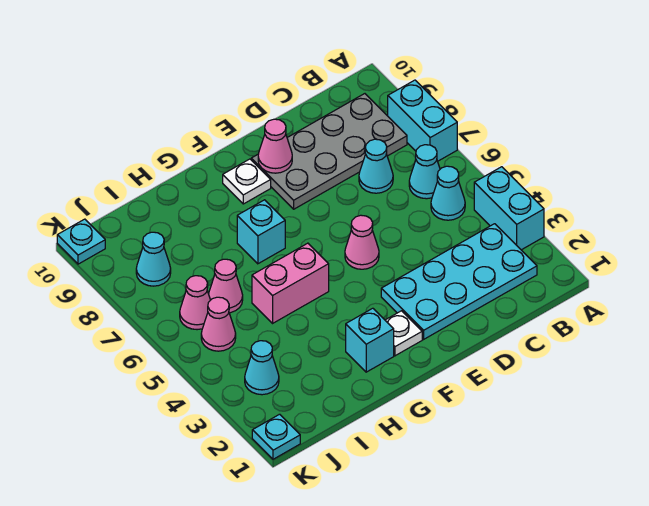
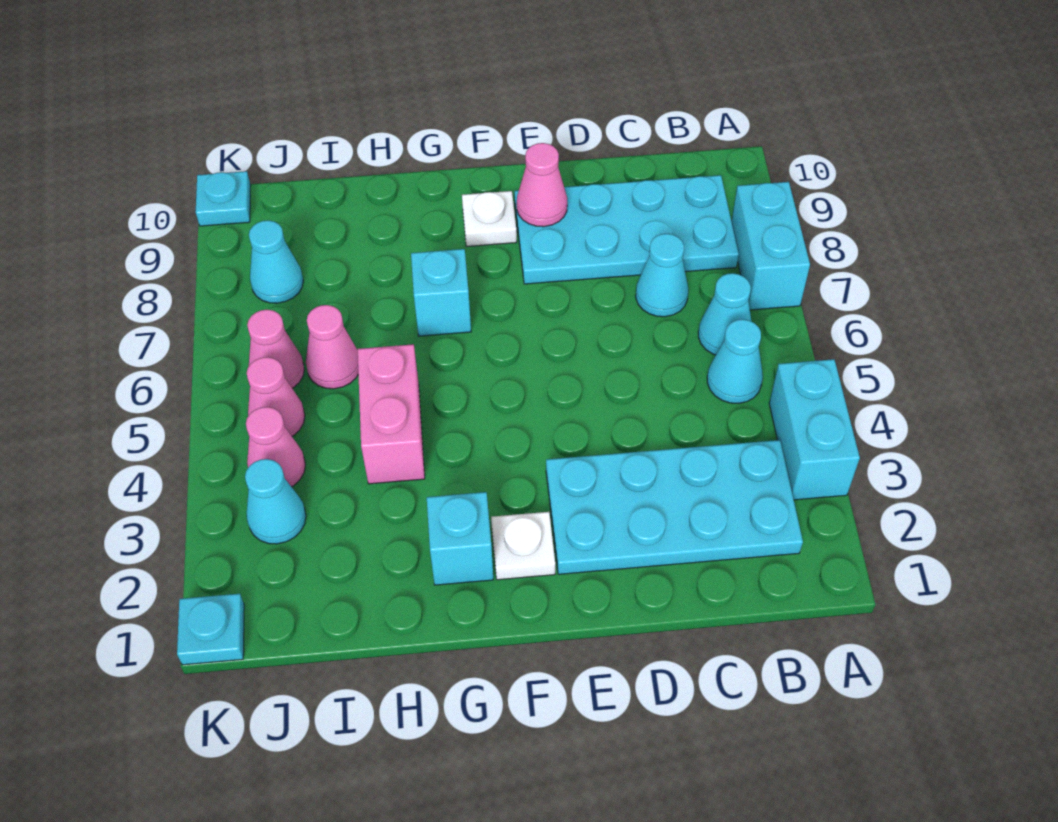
grey plate B8:E9 level 1 -> cyan plate B8:E9 level 1
pink cone E5 level 1 -> pink cone J4 level 1
pink brick G5:H5 level 1 -> pink brick H4:H5 level 1

